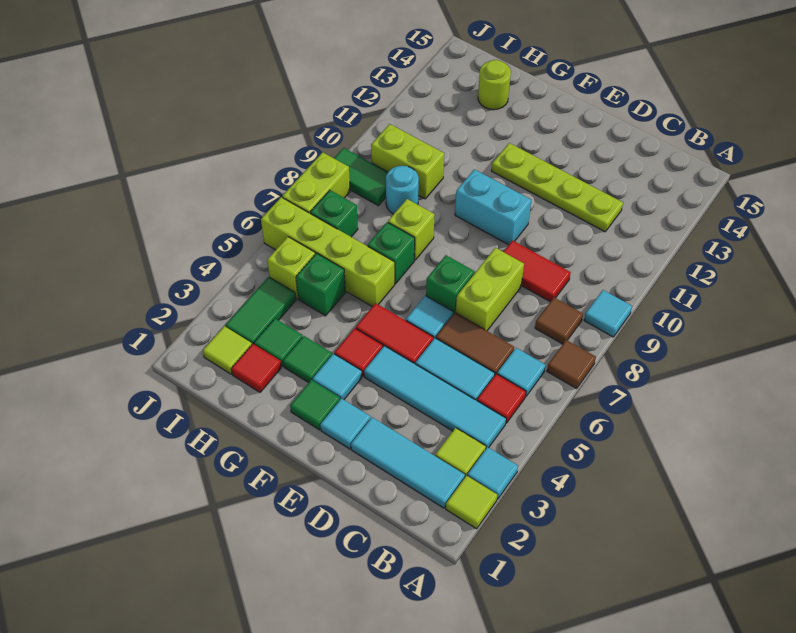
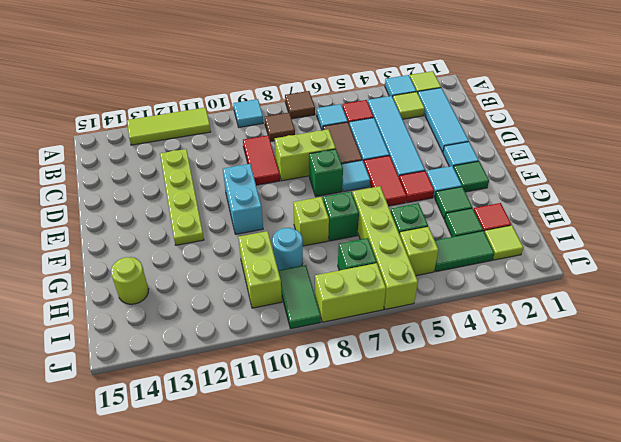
none -> lime tile A11:A13 level 1

